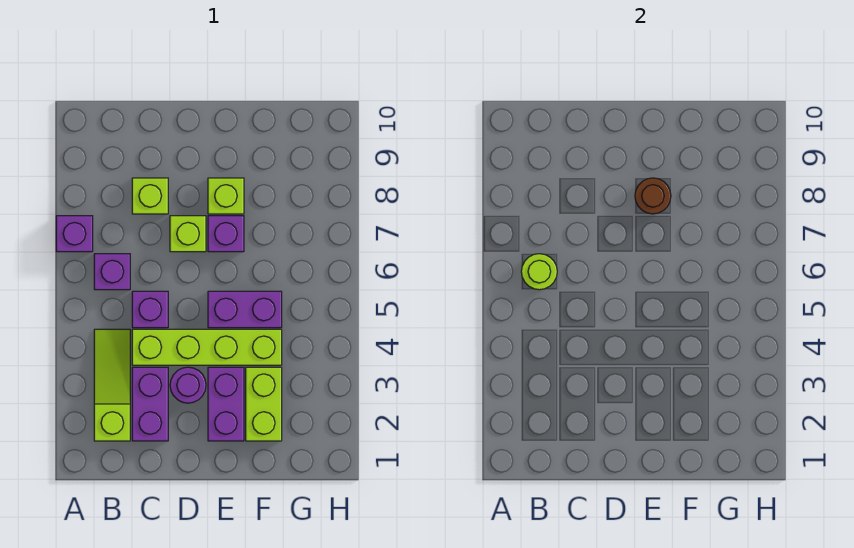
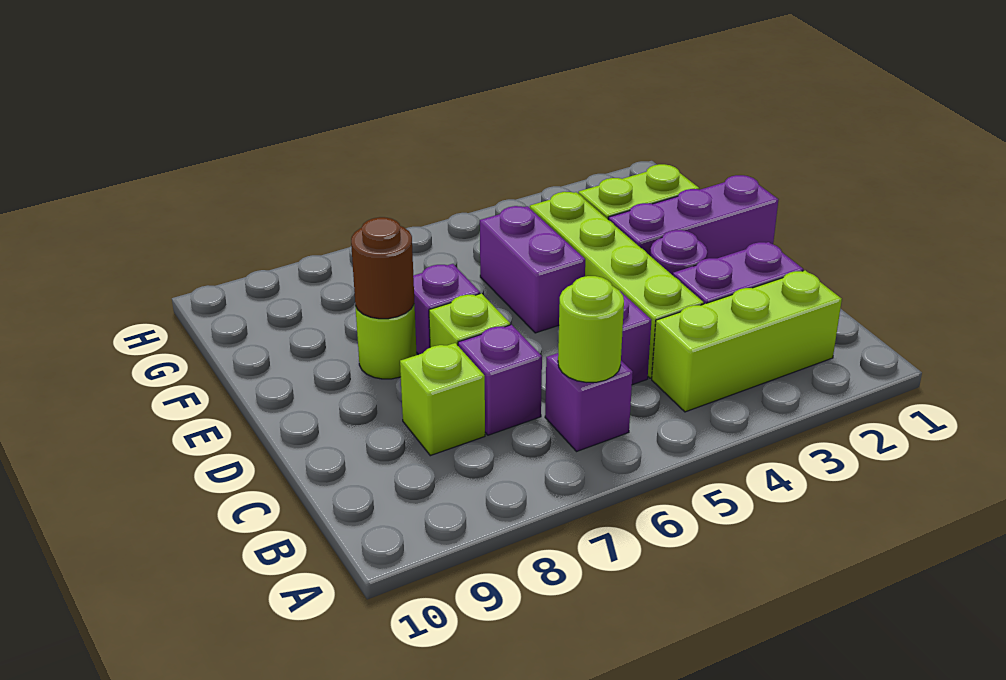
purple brick A7 level 1 -> purple brick C7 level 1
lime slope B2:B4 level 1 top 2 -> lime brick B2:B4 level 1
purple brick E2:E3 level 1 -> purple brick E1:E3 level 1
lime brick E8 level 1 -> lime round brick E8 level 1

